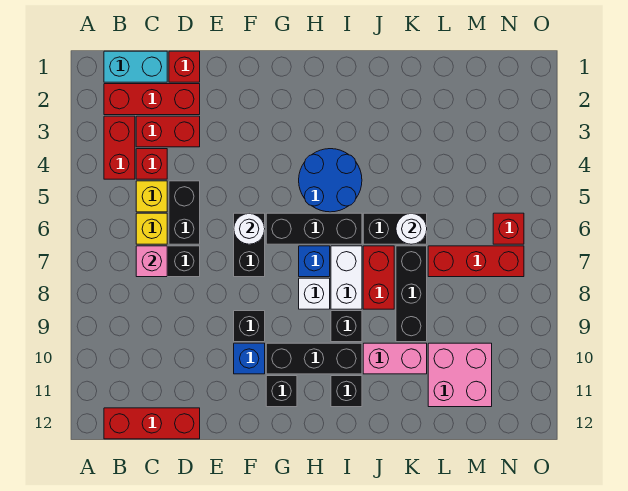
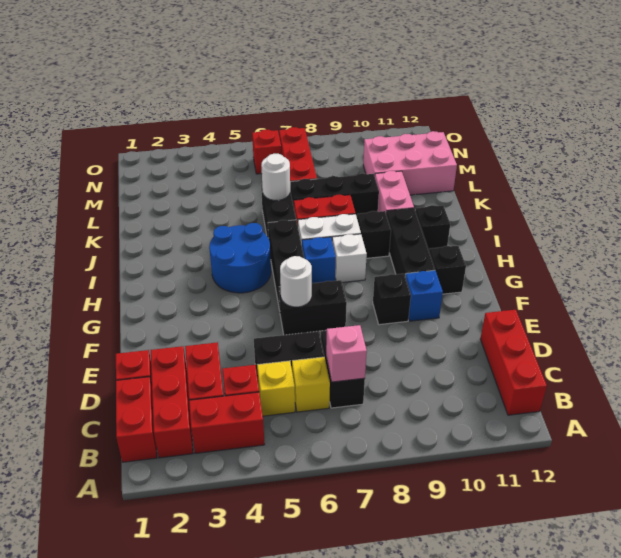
cyan brick B1:C1 level 1 -> red brick B1:C1 level 1
pink brick L10:M11 level 1 -> pink brick L10:M12 level 1

